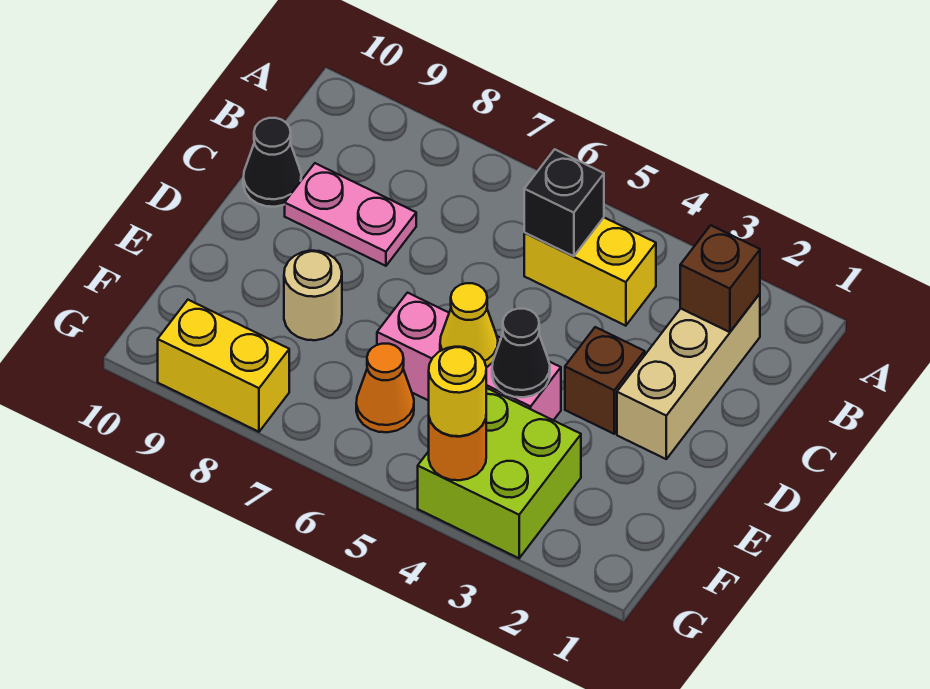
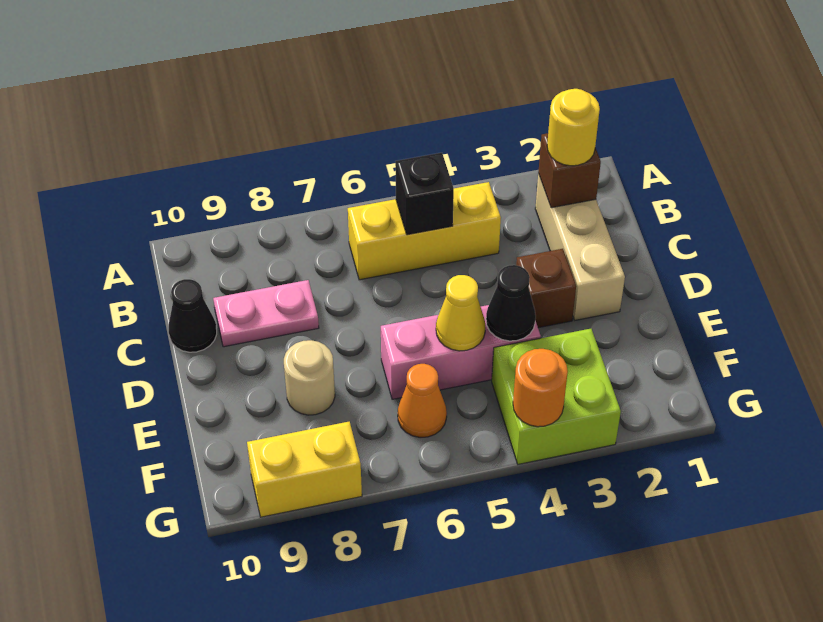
yellow brick B4:B5 level 1 -> yellow brick B4:B6 level 1
yellow round brick G4 level 3 -> yellow round brick B2 level 3

